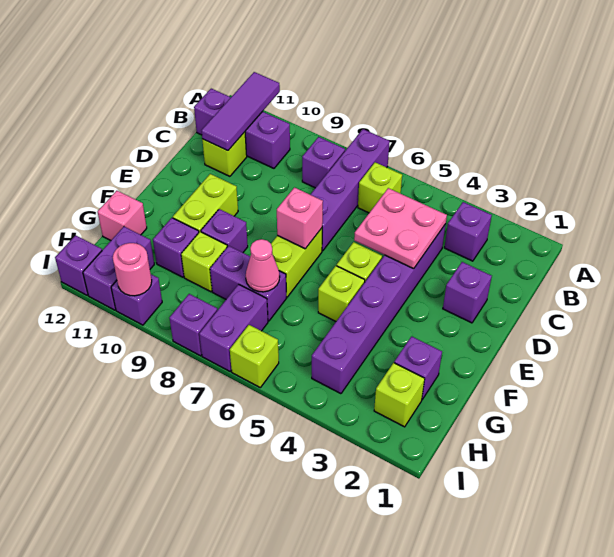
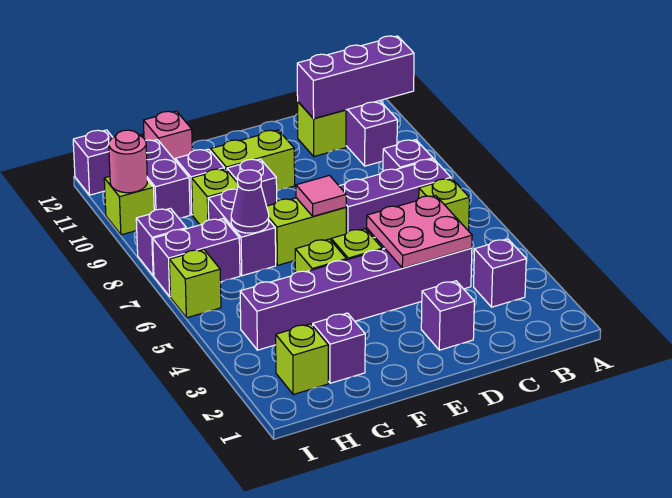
purple brick A7:D7 level 1 -> purple brick B7:D7 level 1
purple tile A11:C11 level 2 -> purple brick A11:C11 level 2
pink brick E7 level 2 -> pink tile E7 level 2
pink cone G7 level 2 -> purple cone G7 level 2
purple brick H11:I11 level 1 -> purple brick H10:H11 level 1
purple brick I10 level 1 -> lime brick I10 level 1

